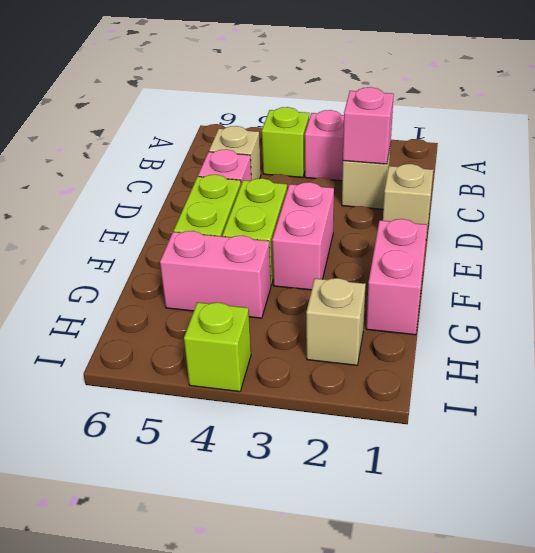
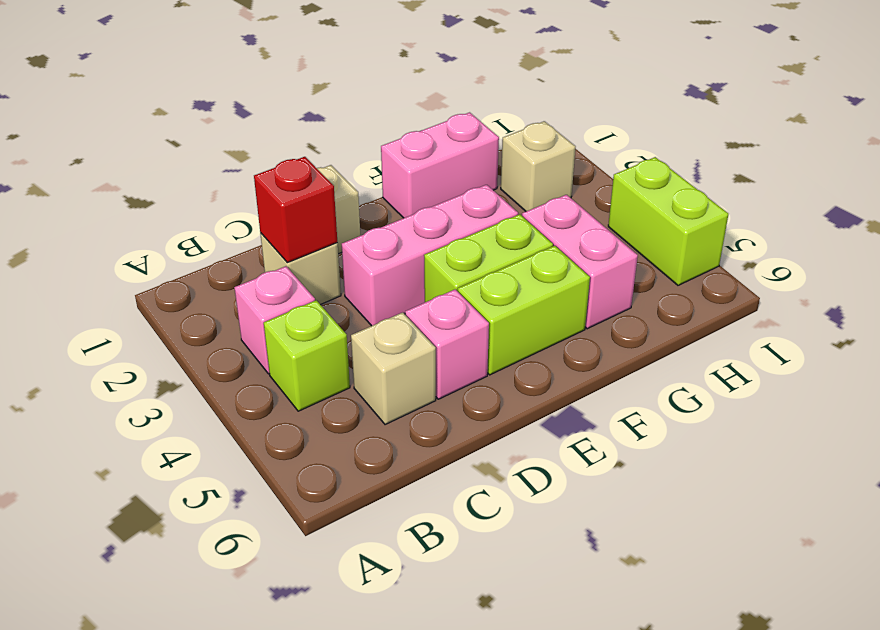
pink brick C2 level 2 -> red brick C2 level 2
pink brick E3:F3 level 1 -> pink brick D3:F3 level 1
lime brick I4 level 1 -> lime brick I4:I5 level 1

